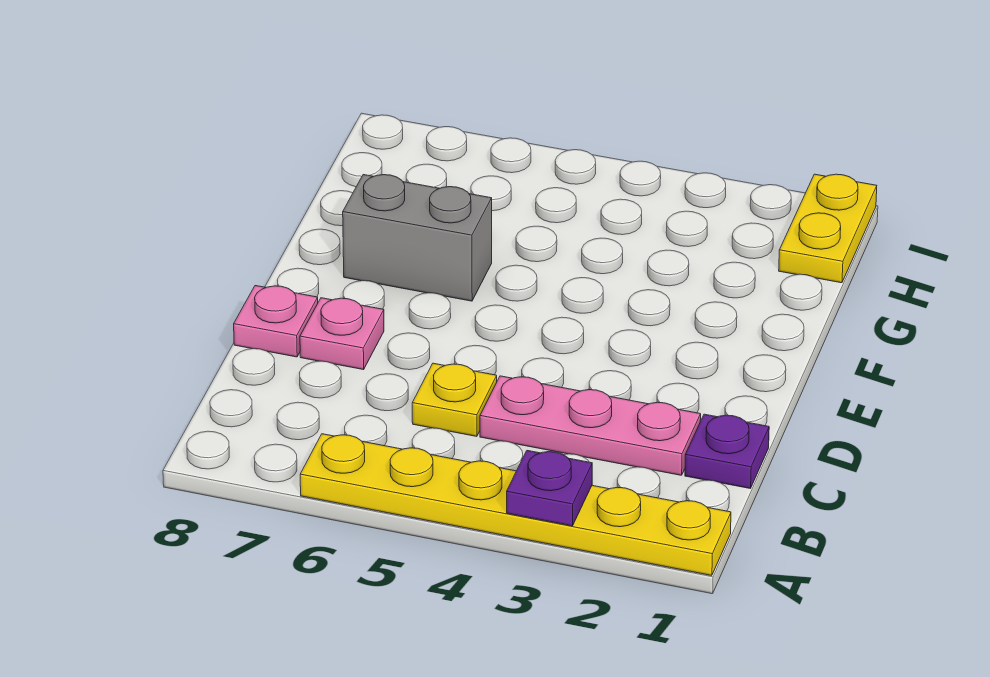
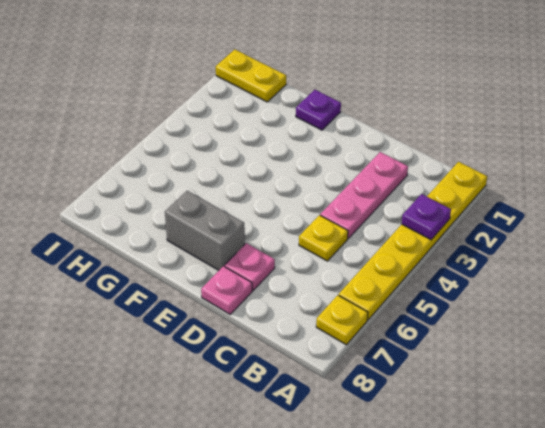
none -> yellow plate A7 level 1
purple plate C1 level 1 -> purple plate F1 level 1
grey brick F6:F7 level 1 -> grey brick E7:F7 level 1

